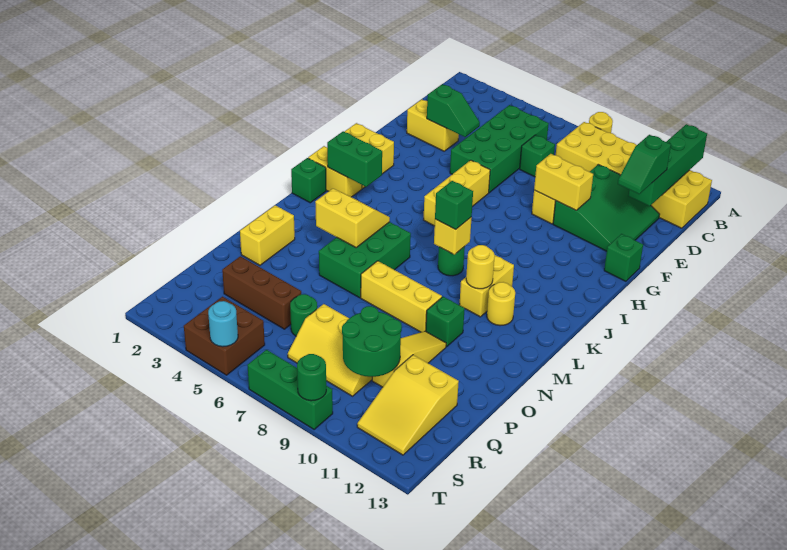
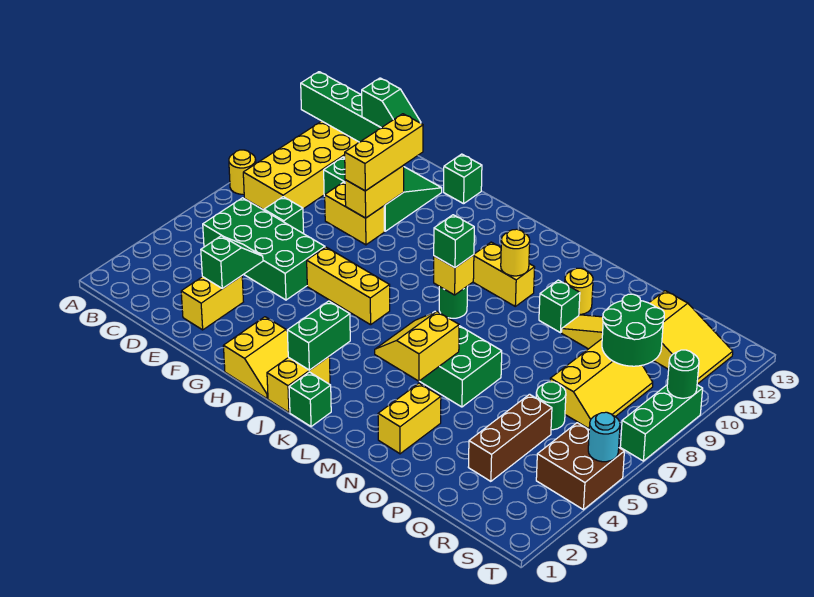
yellow round brick L11 level 1 -> yellow round brick N11 level 1
yellow brick N2:O2 level 1 -> yellow brick N2:N3 level 1
yellow brick N7:N9 level 1 -> yellow brick F9:F11 level 3

